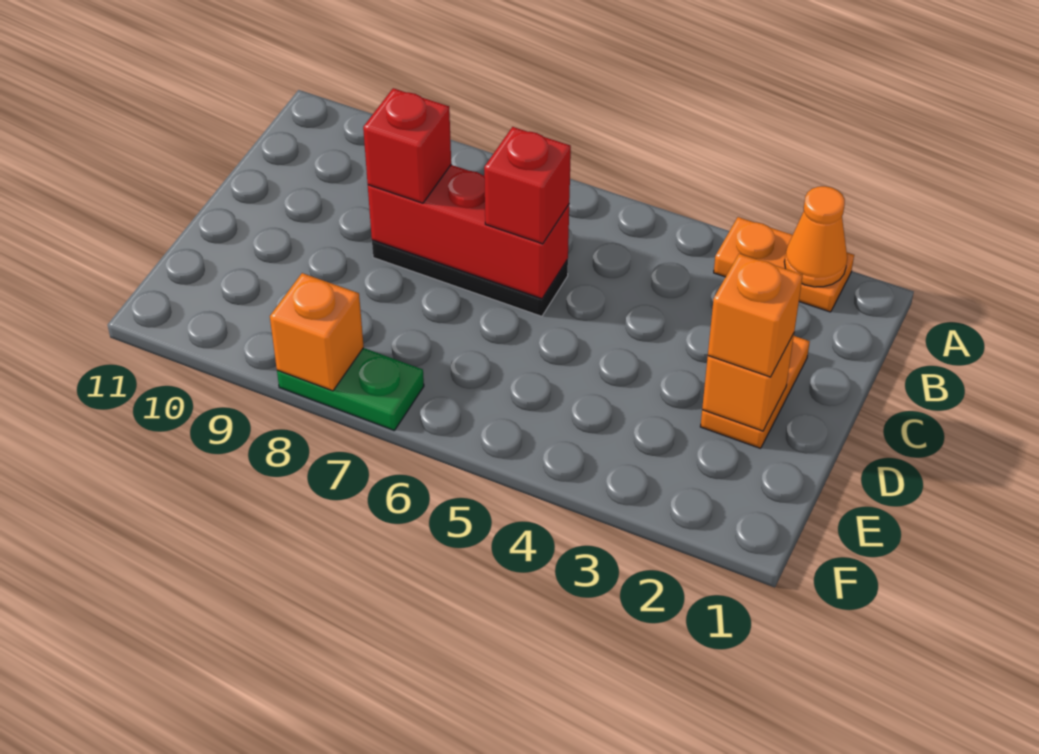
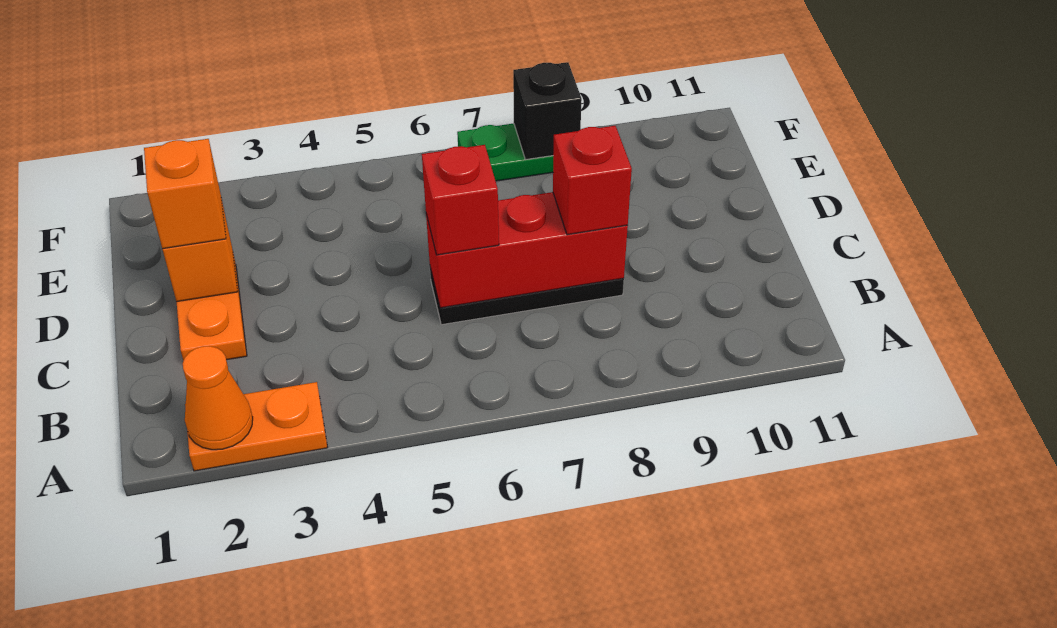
orange brick F8 level 2 -> black brick F8 level 2

